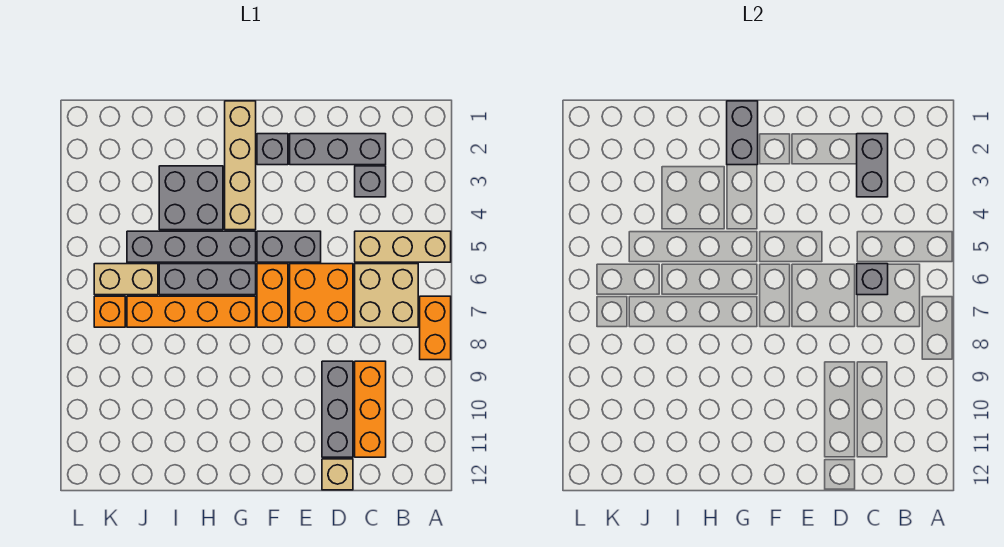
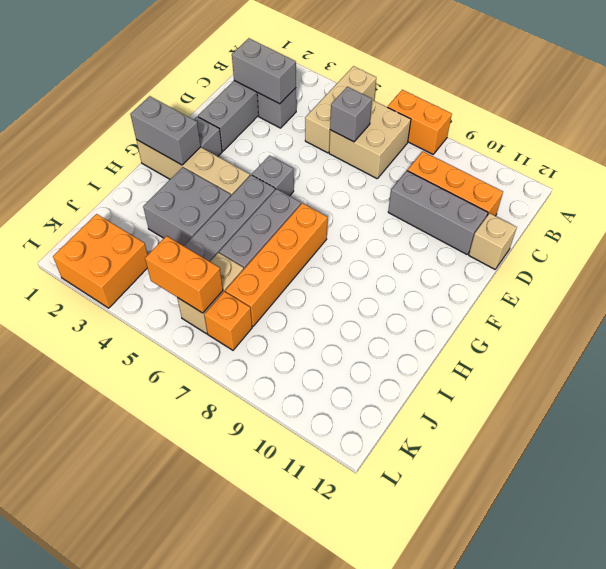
orange brick D6:E7 level 1 -> orange brick K2:L3 level 1
grey brick E5:F5 level 1 -> grey brick F5 level 1
orange brick F6:F7 level 1 -> orange brick K5:K6 level 2

